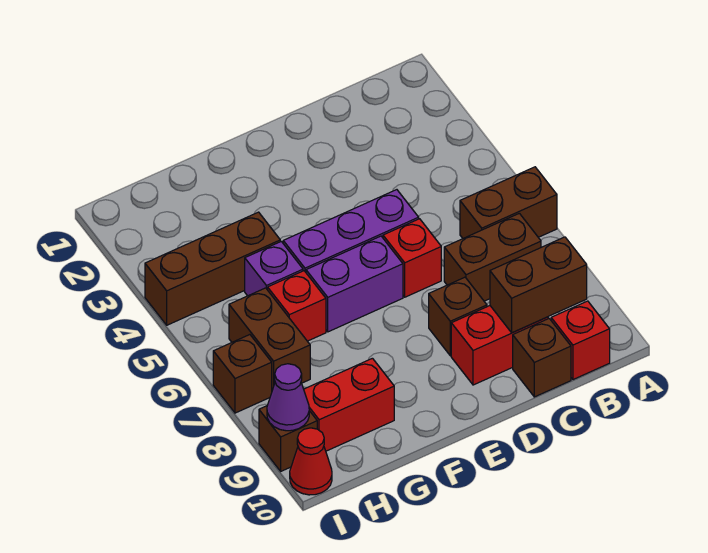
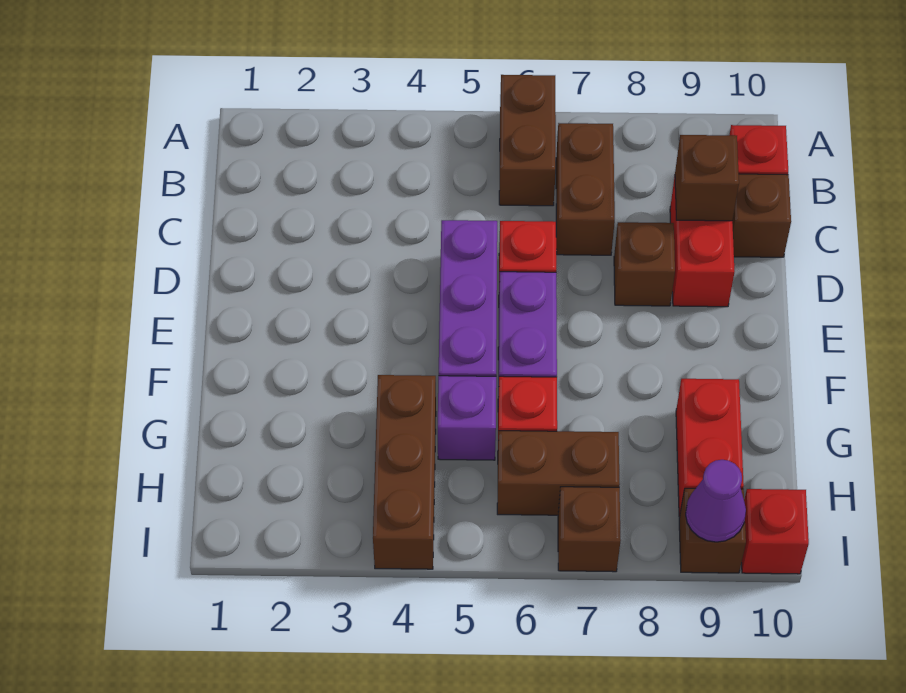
brown brick B9:C9 level 2 -> brown brick C9 level 2
red cone I10 level 1 -> red brick I10 level 1

